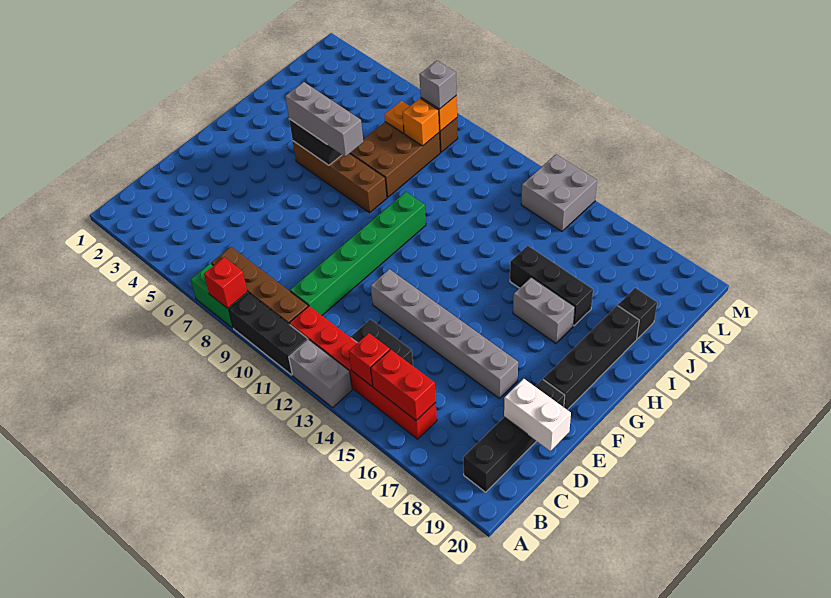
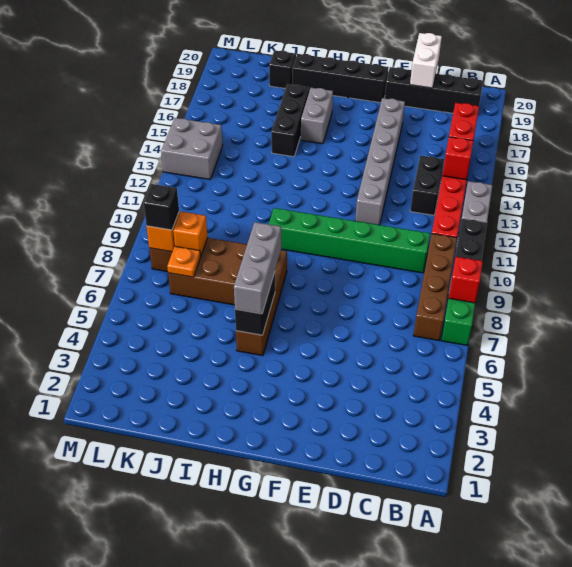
grey brick L8 level 3 -> black brick L8 level 3

